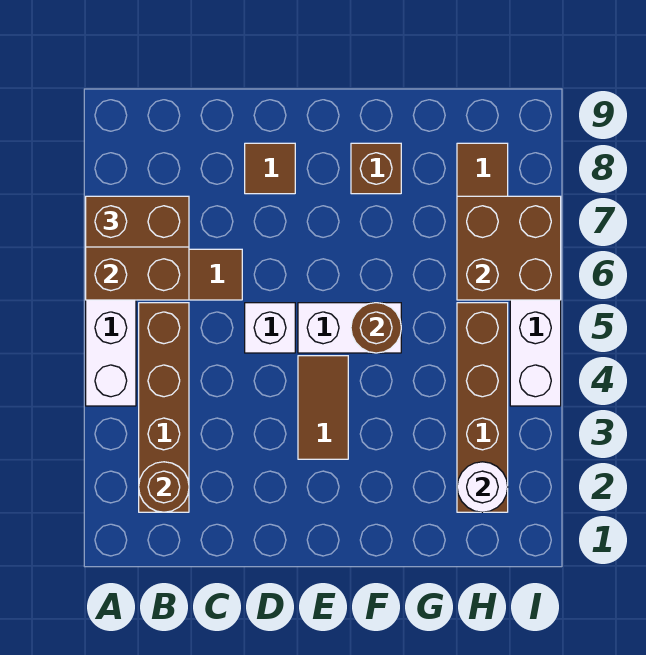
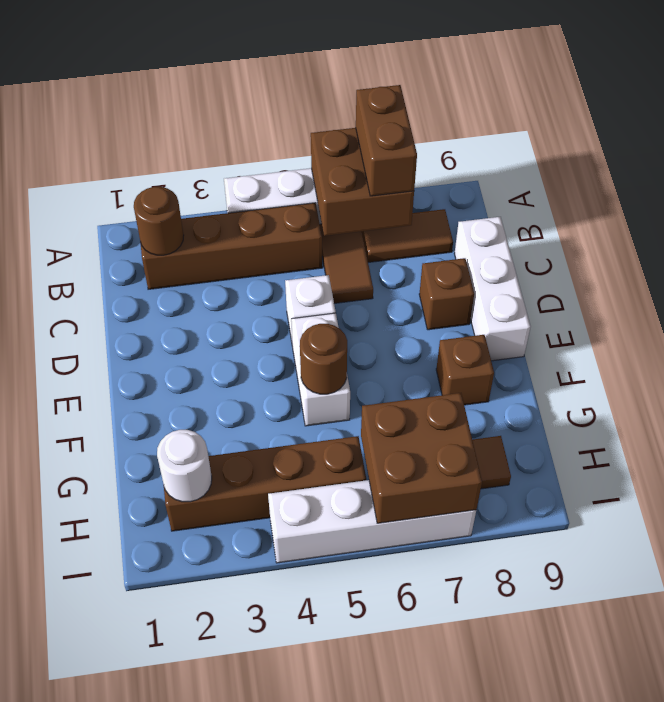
none -> white brick C9:E9 level 1
brown tile D8 level 1 -> brown brick D8 level 1
brown tile E3:E4 level 1 -> brown tile B7:B8 level 1

